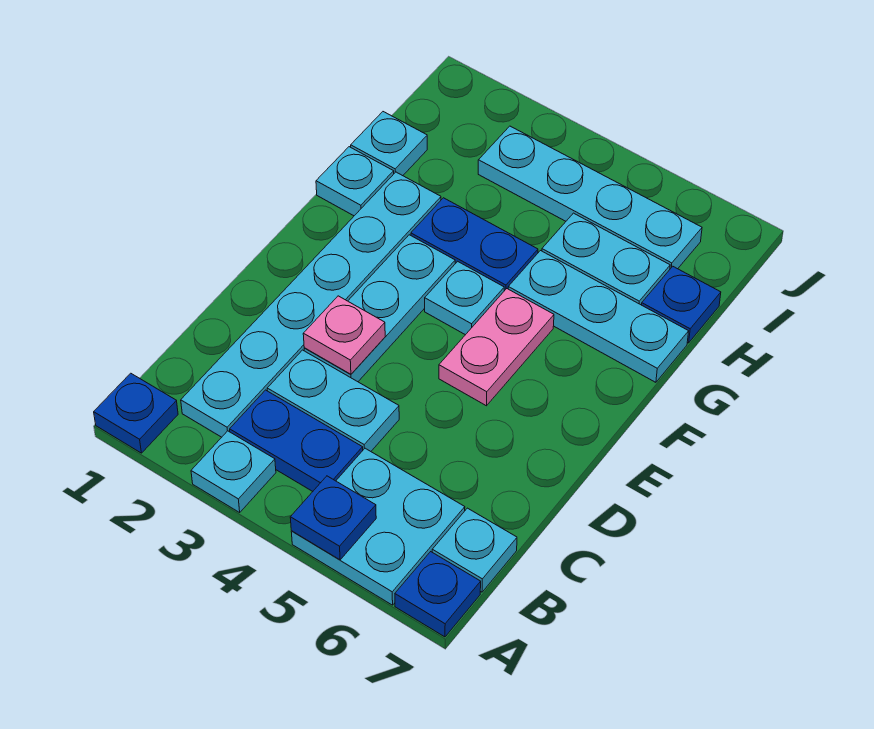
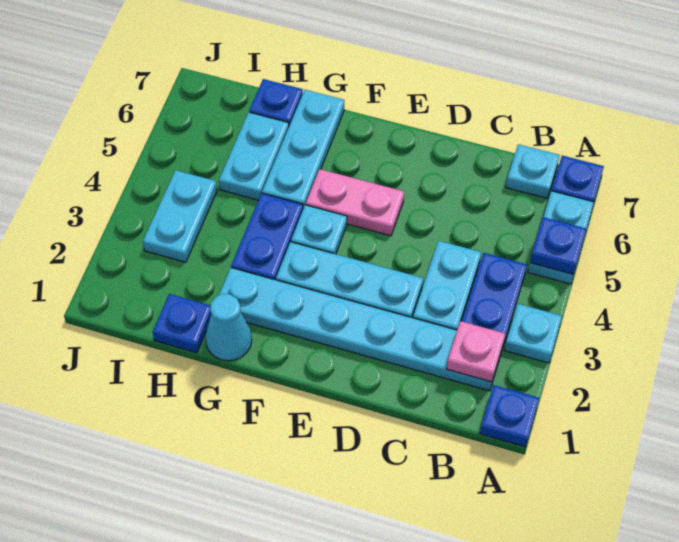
cyan plate A5:B6 level 1 -> cyan plate A5:A6 level 1
pink plate D3 level 2 -> pink plate B2 level 2
cyan plate G1 level 1 -> cyan cone G1 level 1
cyan plate H1 level 1 -> blue plate H1 level 1
cyan plate I3:I6 level 1 -> cyan plate I3:I4 level 1

